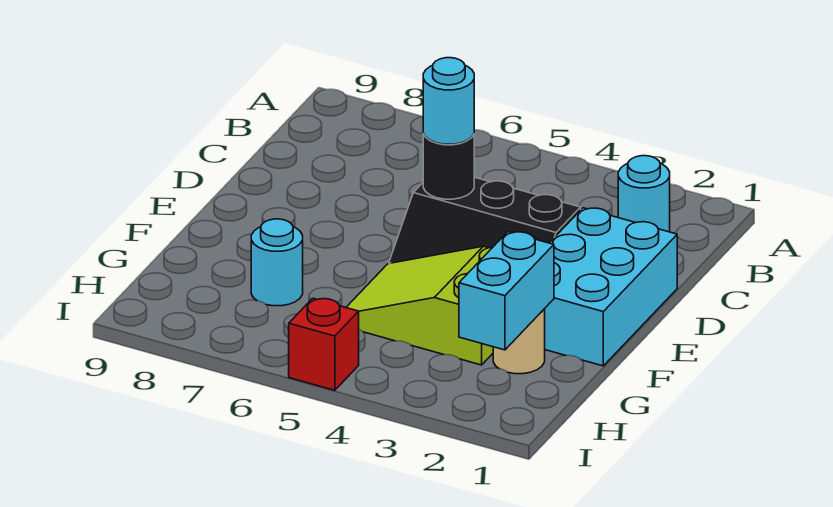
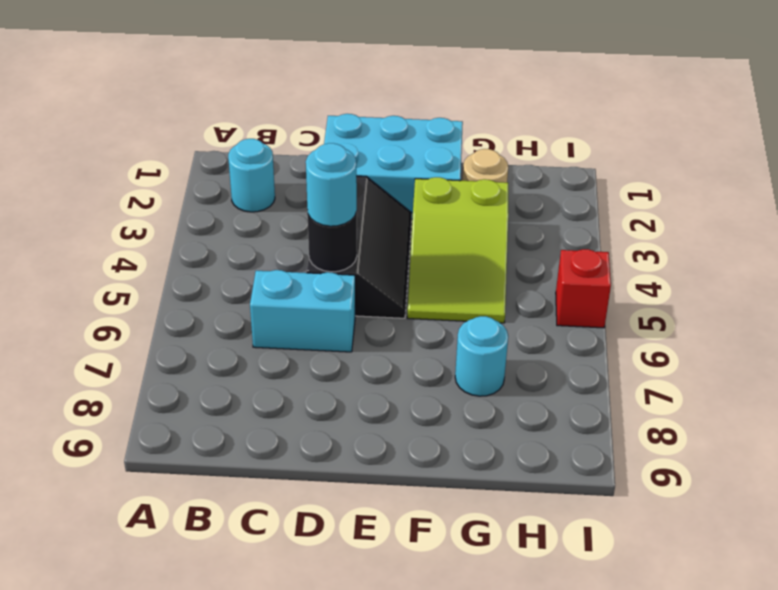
cyan brick G2:H2 level 2 -> cyan brick C6:D6 level 1

